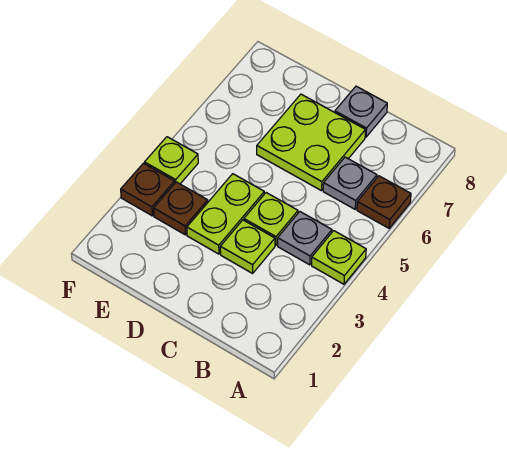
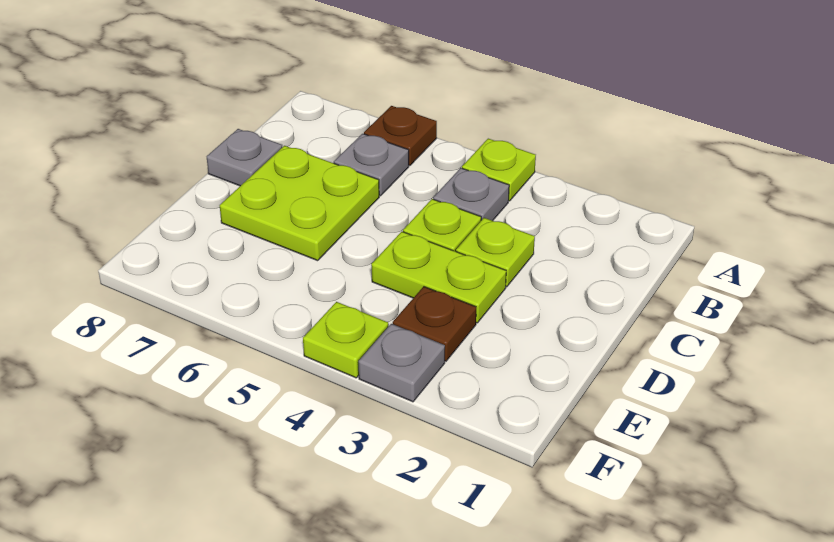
brown plate F3 level 1 -> grey plate F3 level 1

